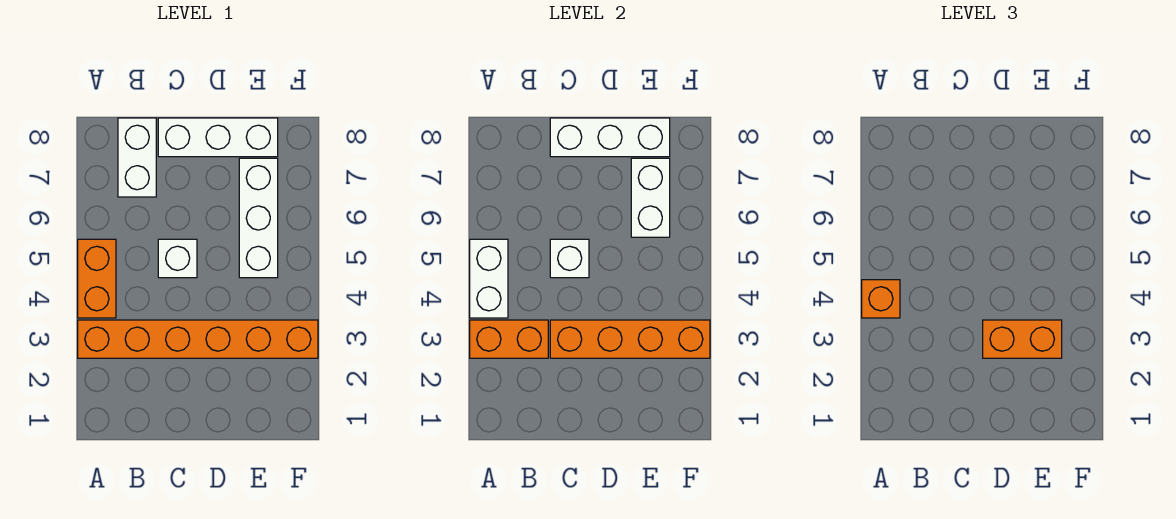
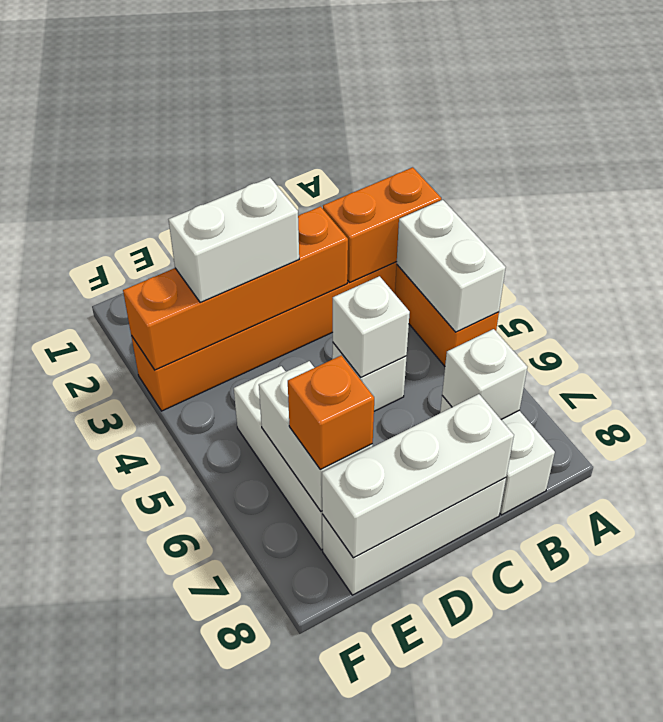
orange brick A4 level 3 -> orange brick E7 level 3
none -> white brick B7 level 2
orange brick D3:E3 level 3 -> white brick D3:E3 level 3

